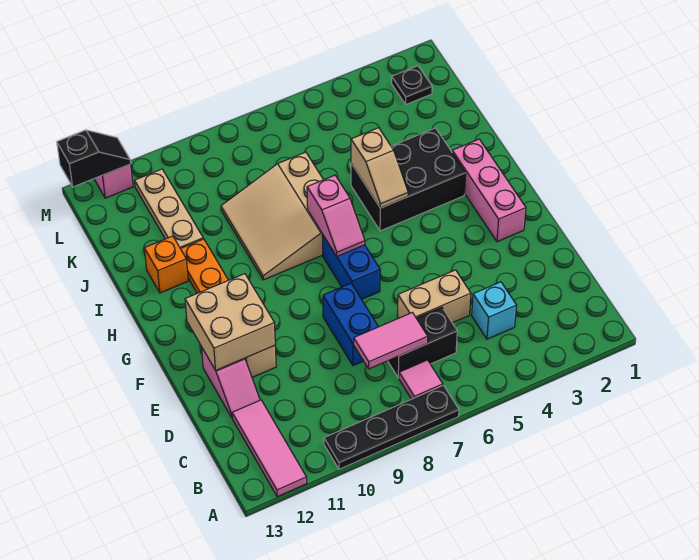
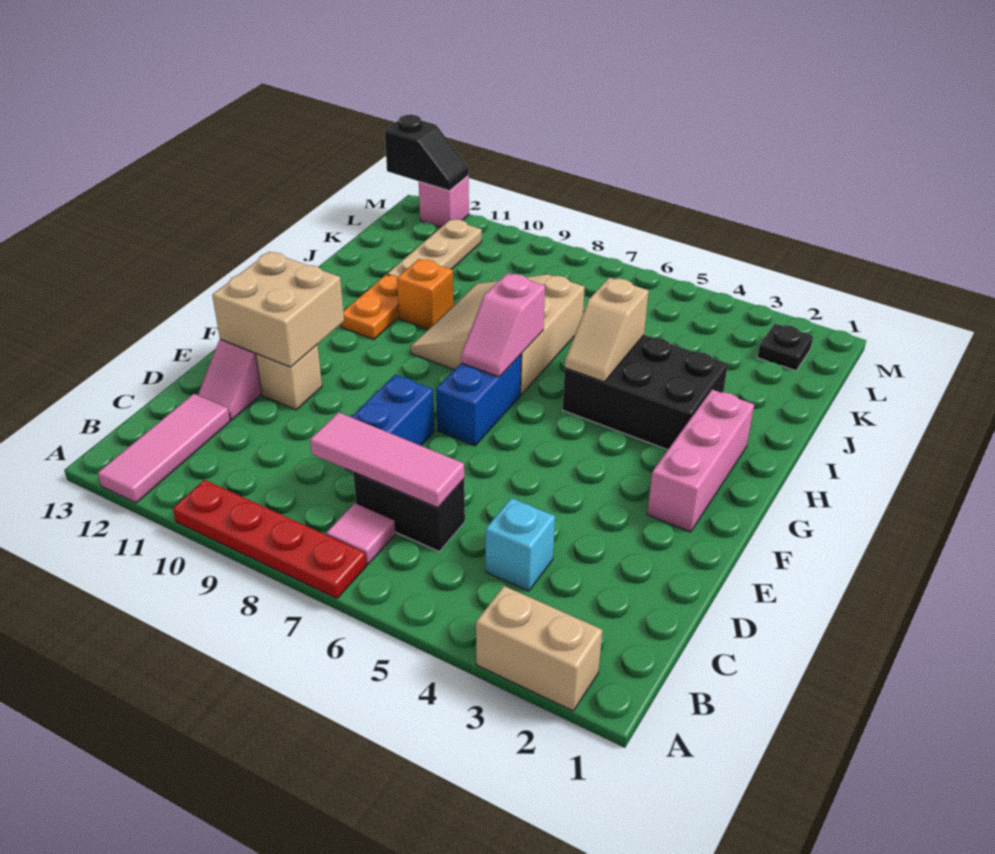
black plate A7:A10 level 1 -> red plate A7:A10 level 1
pink tile C7:C8 level 2 -> pink tile C6:C8 level 2
tan brick D5:D6 level 1 -> tan brick A2:A3 level 1
orange brick I12 level 1 -> orange brick I10 level 1

